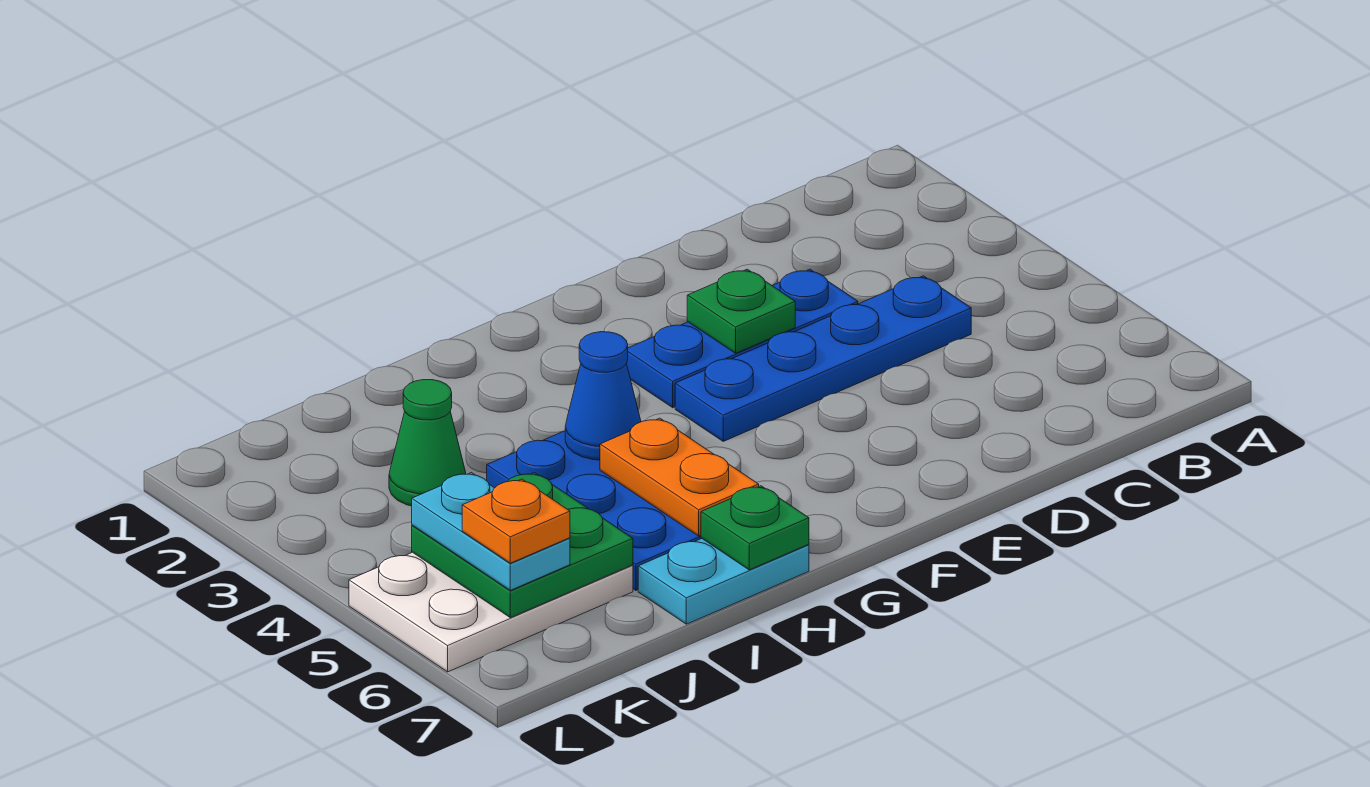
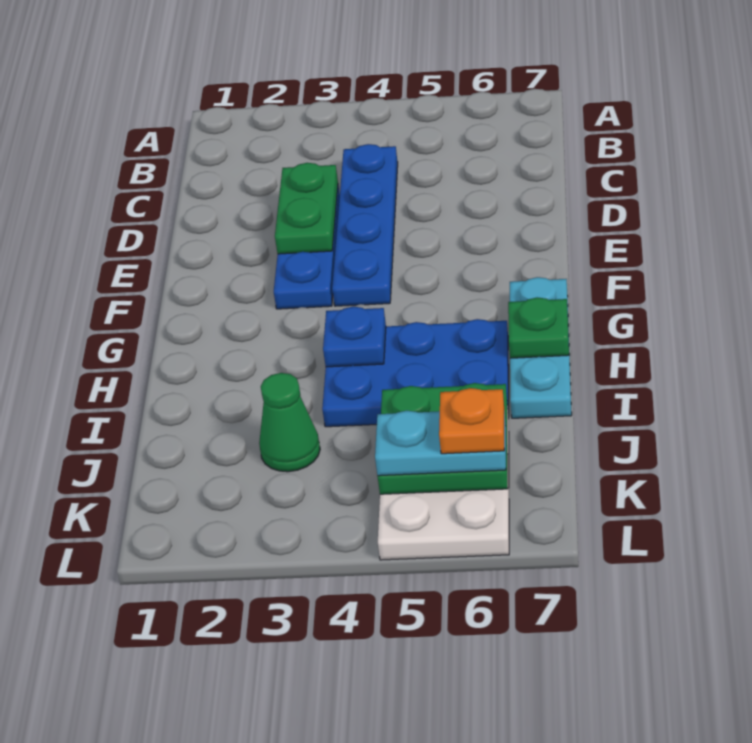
green plate E3 level 2 -> green plate D3:E3 level 2
blue cone H4 level 2 -> blue plate H4 level 2
orange plate H5:H6 level 2 -> none
cyan plate H7:I7 level 1 -> cyan plate G7:I7 level 1

